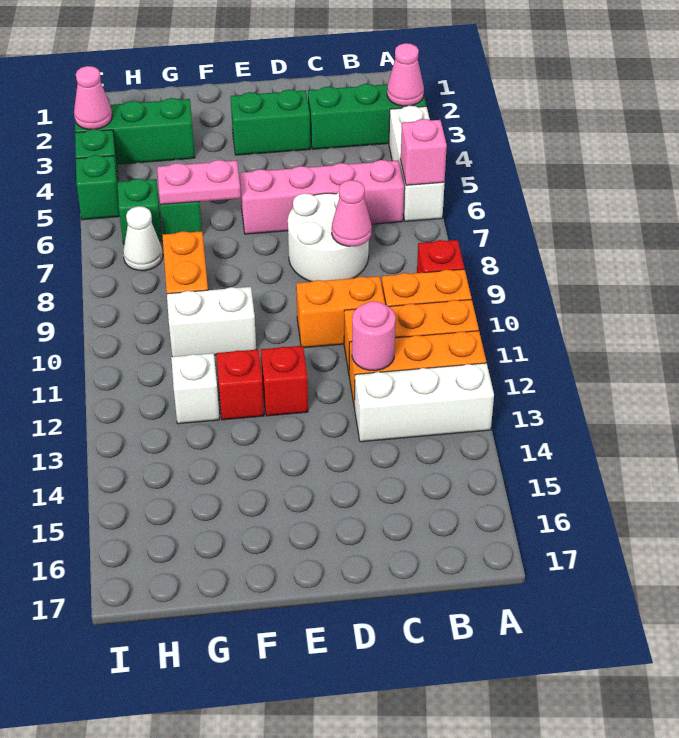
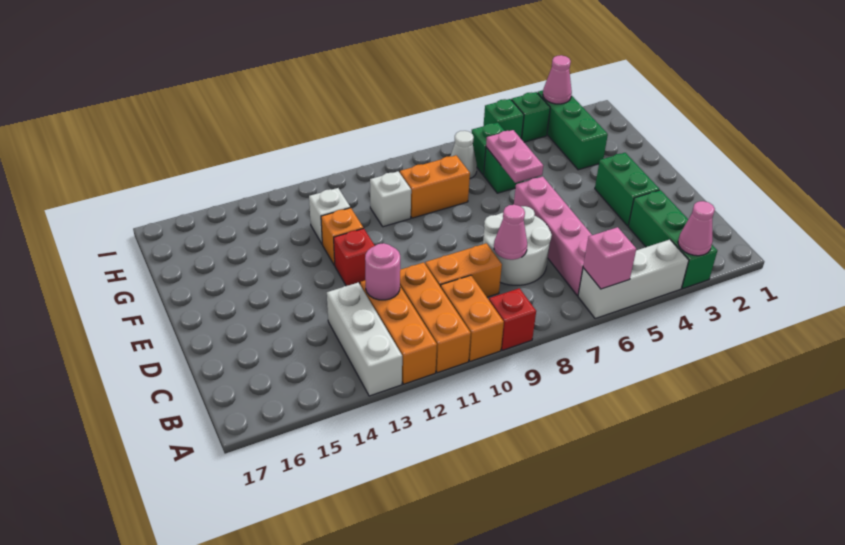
orange brick C10:D10 level 1 -> orange brick C9:C10 level 1
white brick F10:G10 level 1 -> white brick G10 level 1
red brick F12 level 1 -> orange brick F12 level 1

